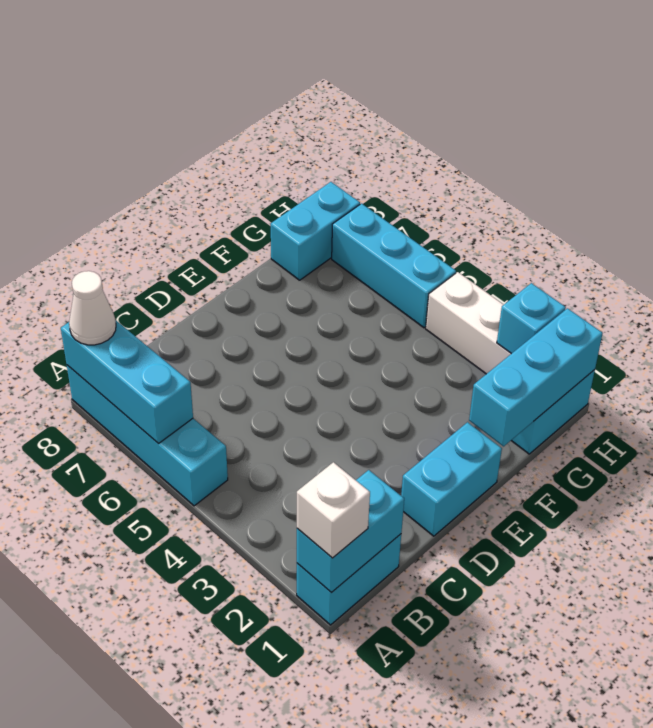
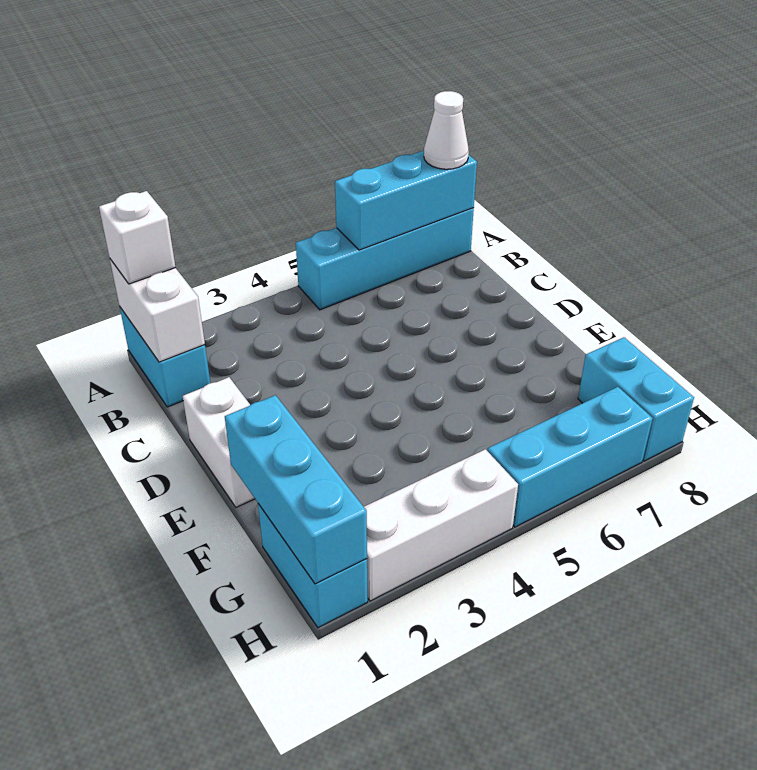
cyan brick A1:B1 level 2 -> white brick A1:B1 level 2
cyan brick D1:E1 level 1 -> white brick D1:E1 level 1
cyan brick H2 level 2 -> none

